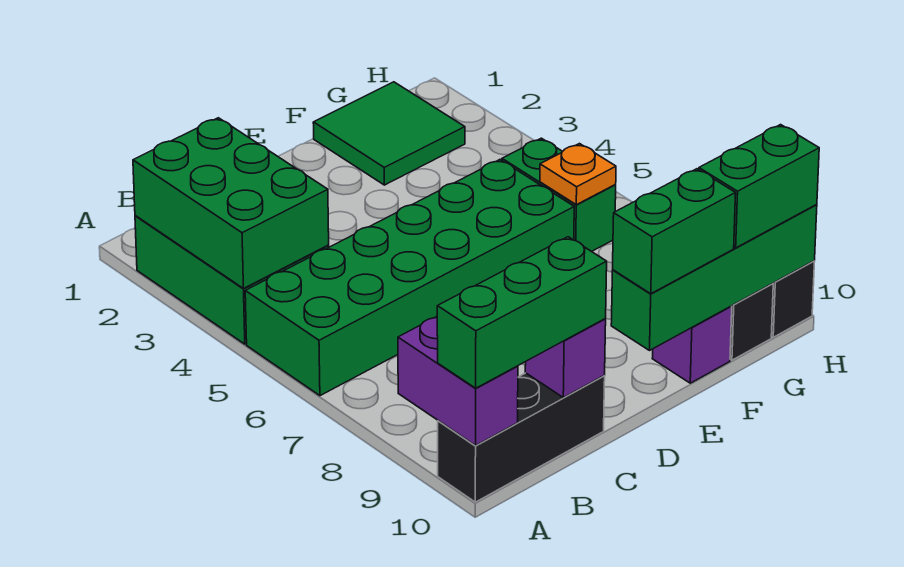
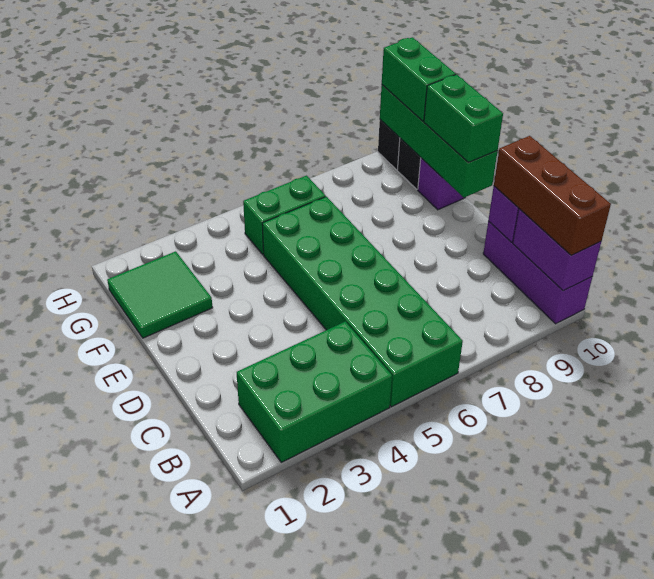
green brick A2:B4 level 2 -> none
purple brick A9:A10 level 2 -> purple brick A10:B10 level 2
black brick A10:C10 level 1 -> purple brick A10:C10 level 1
green brick A10:C10 level 3 -> brown brick A10:C10 level 3
orange plate G6 level 2 -> none

